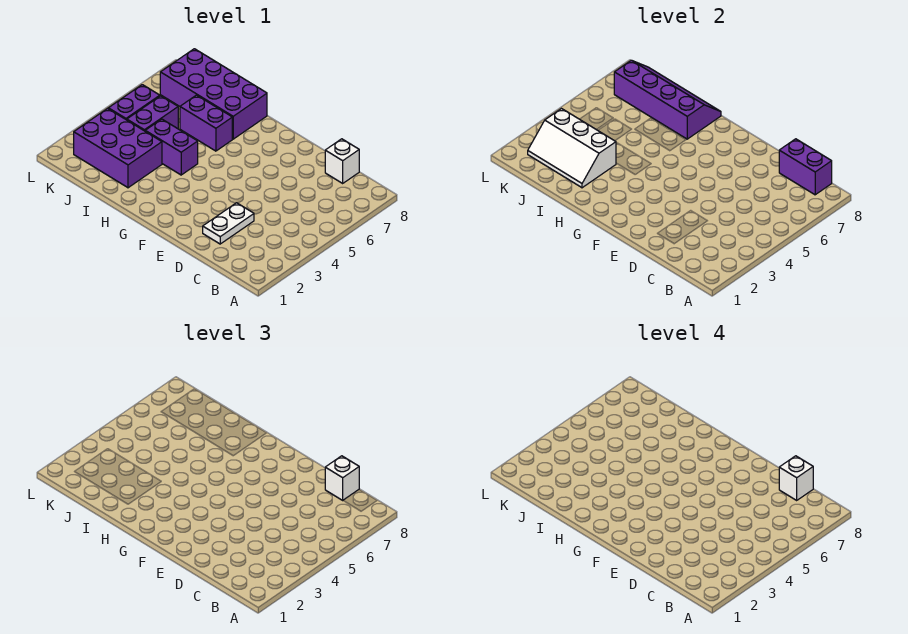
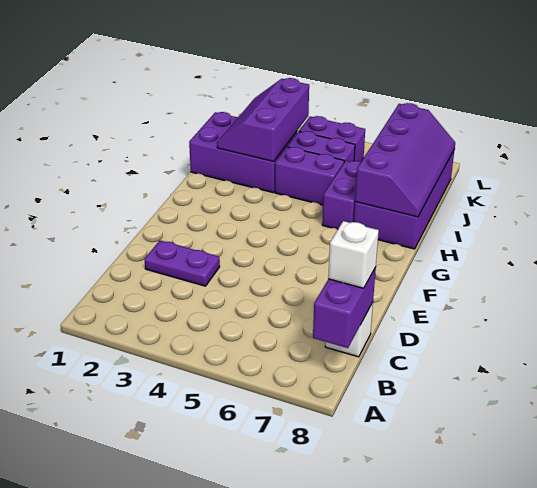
white brick C8 level 4 -> none
white plate D2:D3 level 1 -> purple plate D2:D3 level 1
purple brick H4:I4 level 1 -> purple brick I4:I5 level 1
purple brick I2:K3 level 1 -> purple brick I1:J3 level 1
white slope I2:K3 level 2 top 3 -> purple slope I2:K3 level 2 top 3

